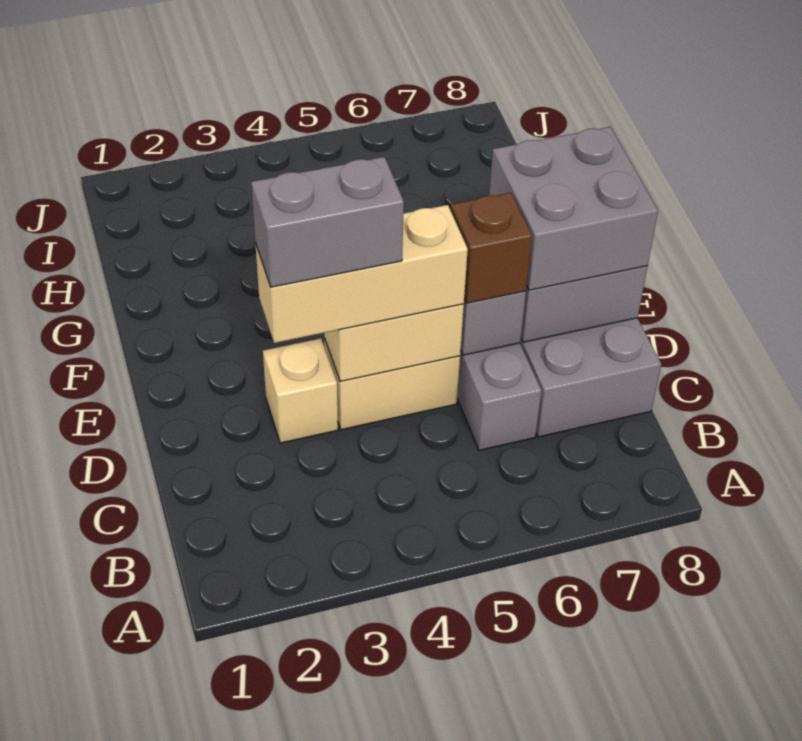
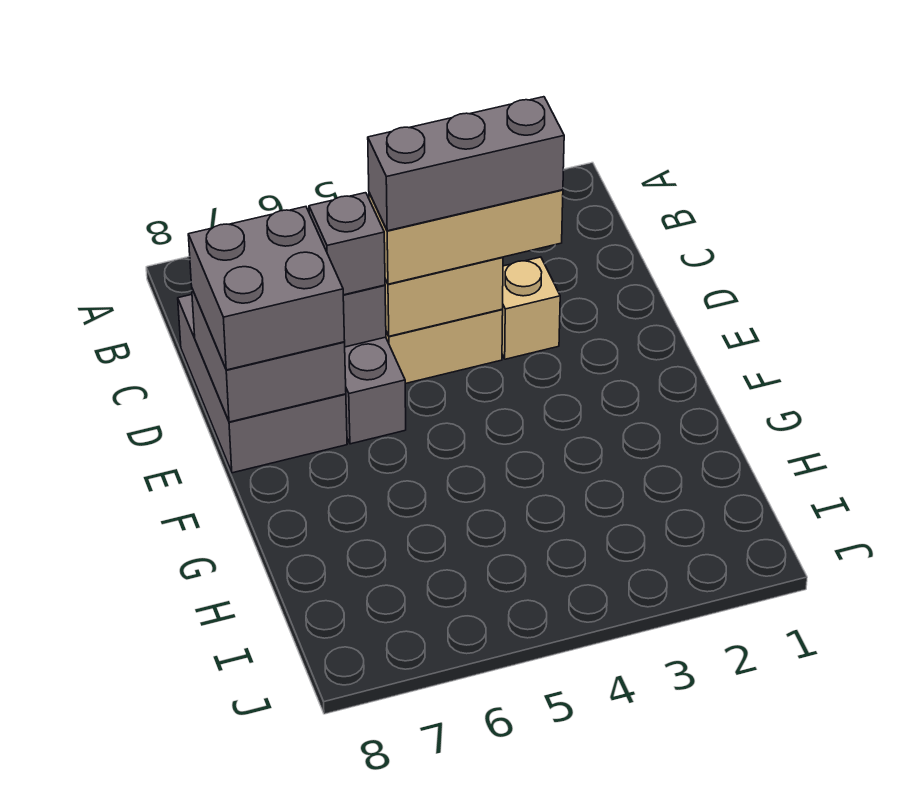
grey brick D3:D4 level 4 -> grey brick D3:D5 level 4
brown brick D6 level 3 -> grey brick D6 level 3

